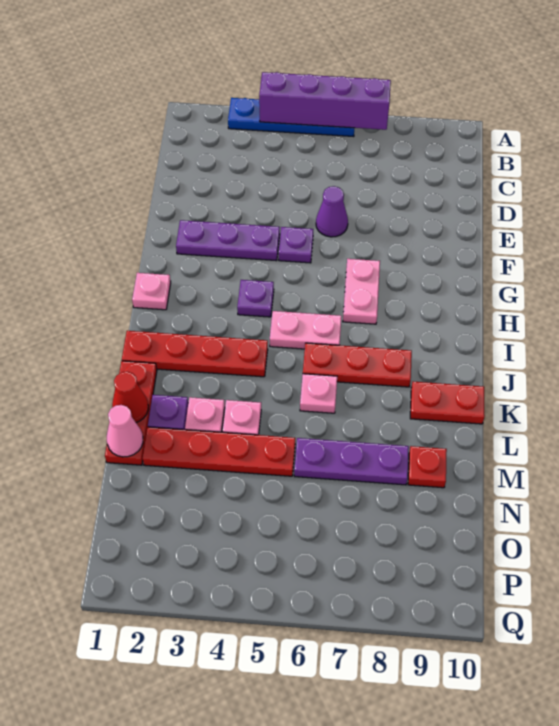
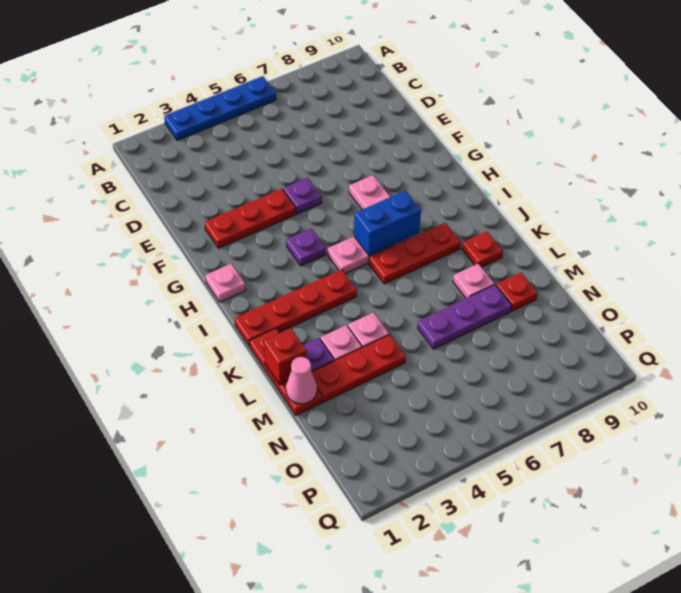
purple brick A4:A7 level 2 -> none
purple cone E6 level 1 -> none
purple plate F2:F4 level 1 -> red plate F2:F4 level 1
none -> blue brick I6:I7 level 2
pink plate K6 level 1 -> pink plate L8 level 1
red plate K9:K10 level 1 -> red plate K9 level 1
red cone L1 level 2 -> red brick L1 level 2
red plate M2:M5 level 1 -> red plate M2:M4 level 1

